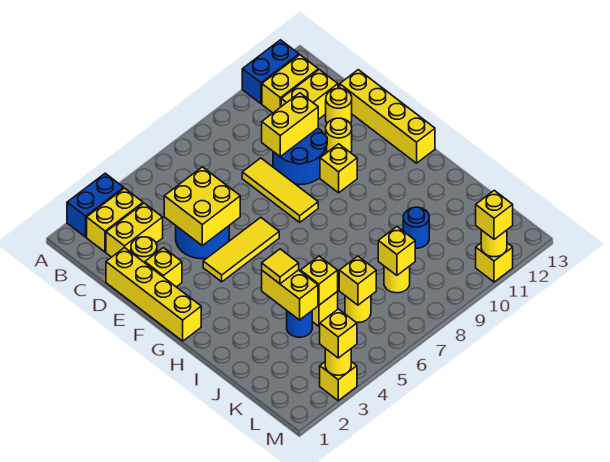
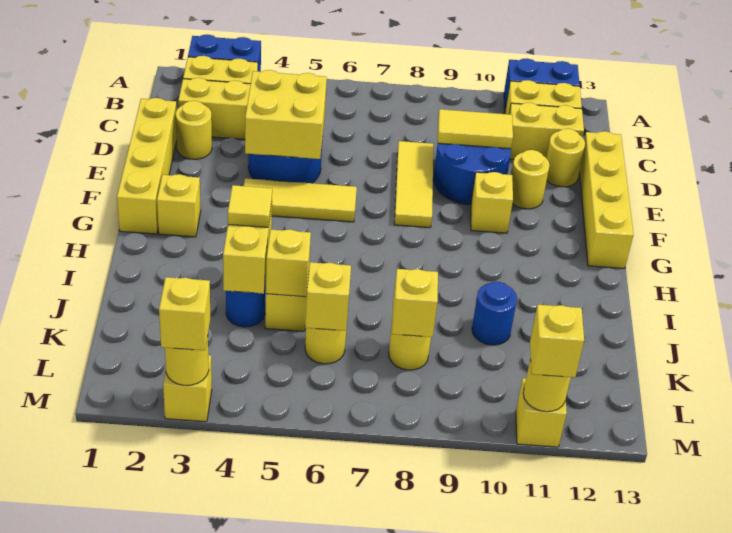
yellow brick D9:D10 level 2 -> yellow tile D9:D10 level 2
yellow brick E2 level 1 -> yellow brick G2 level 1

